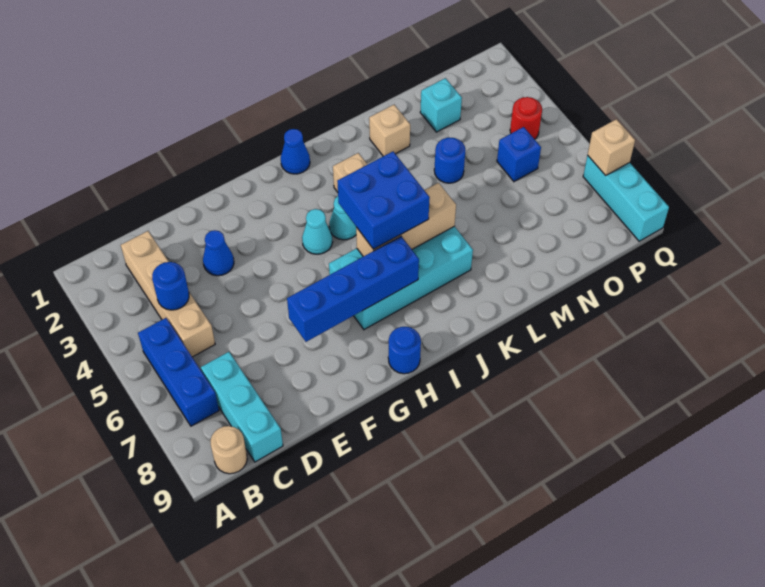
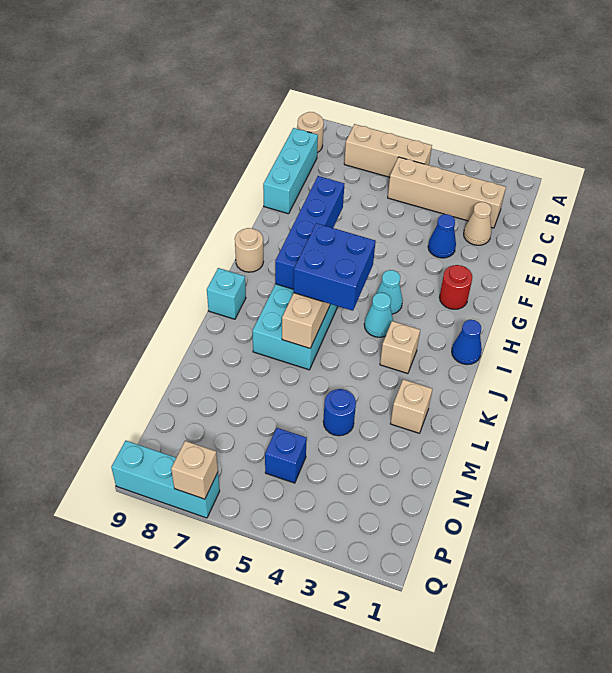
blue brick B5:B7 level 1 -> tan brick B5:B7 level 1
blue round brick C4 level 2 -> none
cyan brick C7:C9 level 1 -> cyan brick C9:E9 level 1
none -> tan cone D2 level 1
blue round brick H9 level 1 -> tan round brick H9 level 1
cyan brick N2 level 1 -> cyan brick J9 level 1
red round brick P4 level 1 -> red round brick G2 level 1

